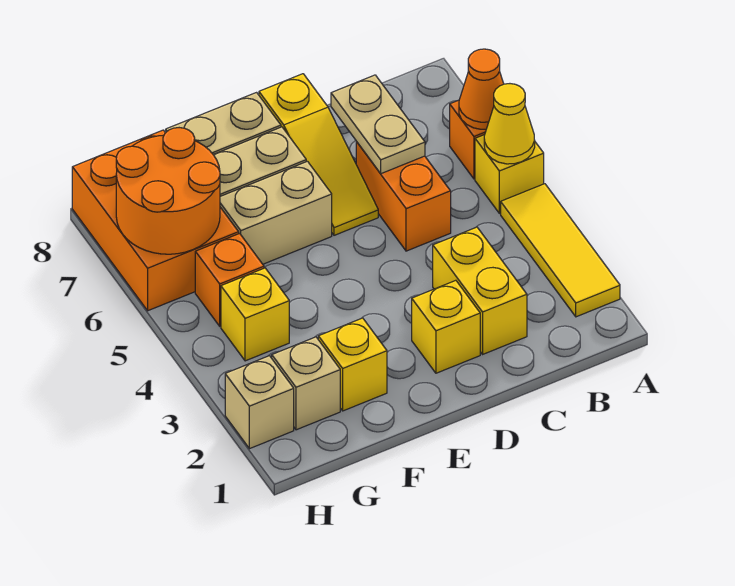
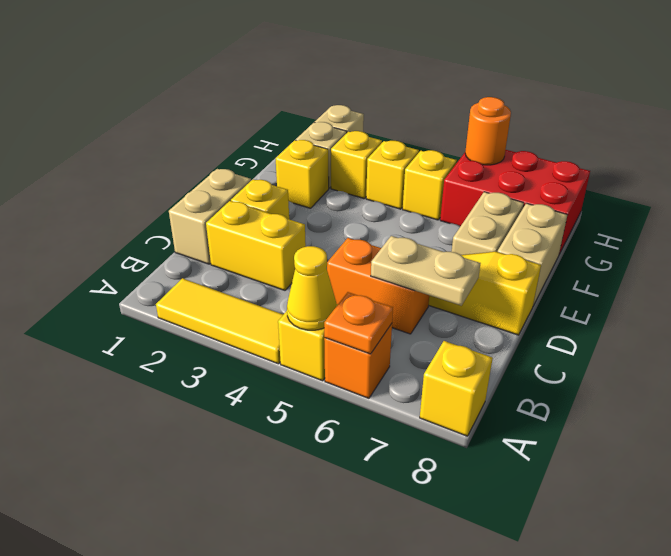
orange cone A6 level 2 -> orange plate A6 level 2
none -> yellow brick A8 level 1
tan brick E6:F6 level 1 -> tan brick C1:D1 level 1
none -> yellow brick G3 level 1
orange brick G5 level 1 -> yellow brick G5 level 1
orange brick G6:H8 level 1 -> red brick G6:H8 level 1
orange round brick G6:H7 level 2 -> orange round brick H6 level 2

